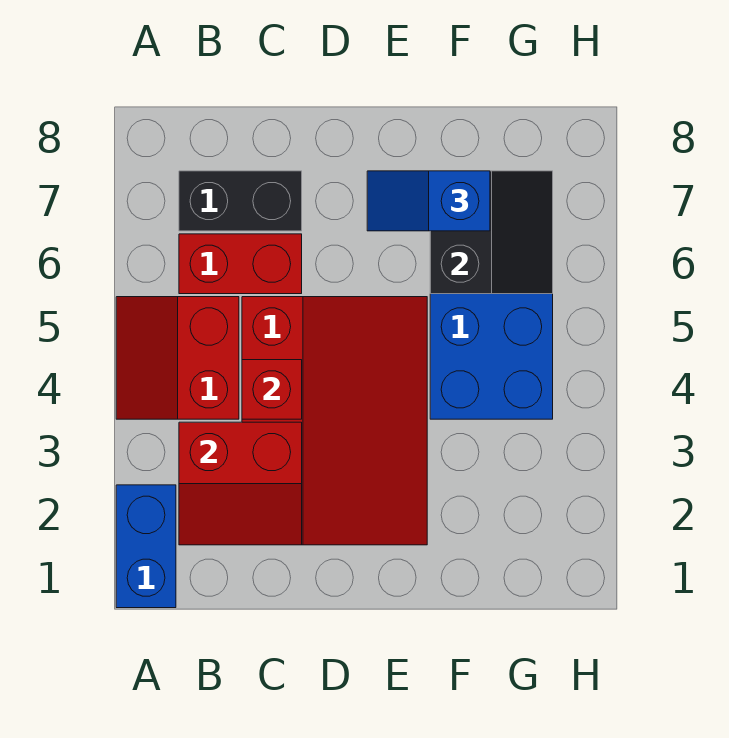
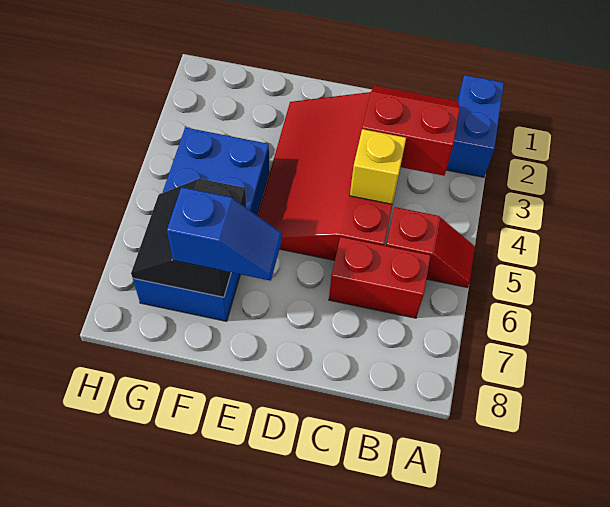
red slope A4:B5 level 1 top B -> red slope A5:B5 level 1 top B
black brick B7:C7 level 1 -> none
red brick C4 level 2 -> yellow brick C4 level 2

